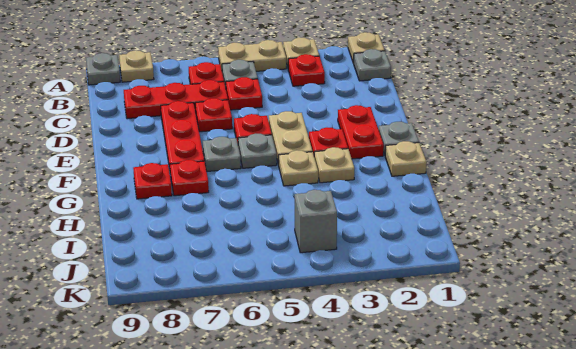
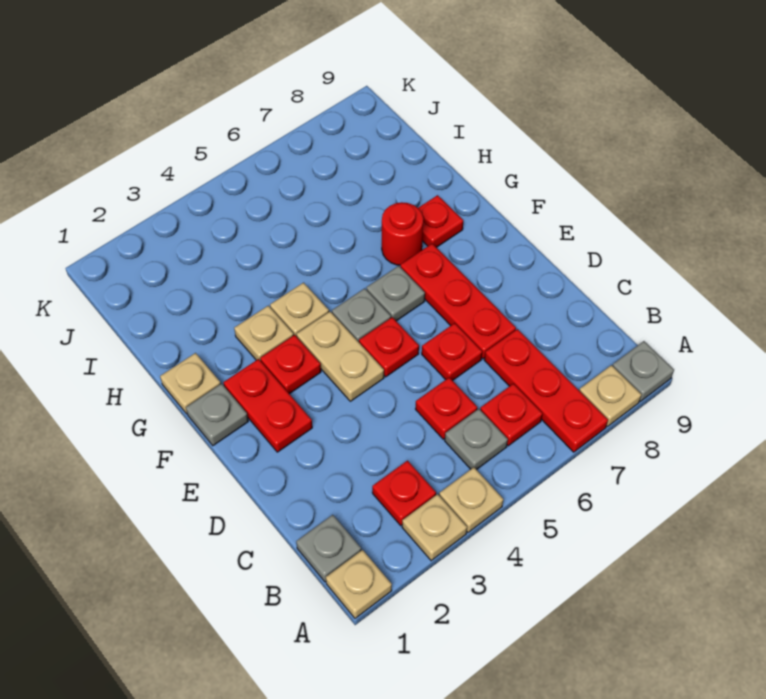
tan plate A4:A5 level 1 -> tan plate A4 level 1
red plate C6:C8 level 1 -> red plate A7:C7 level 1
red plate G7 level 1 -> red round brick G7 level 1
grey brick J4 level 1 -> none

